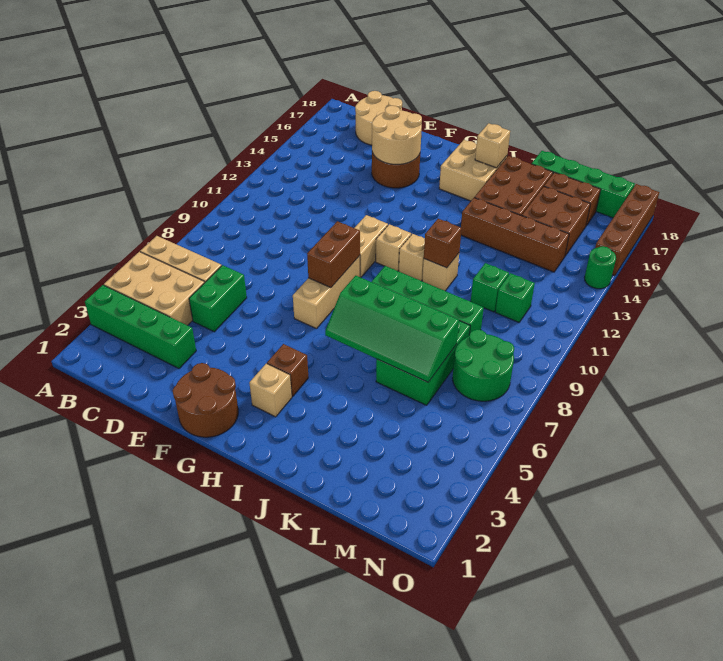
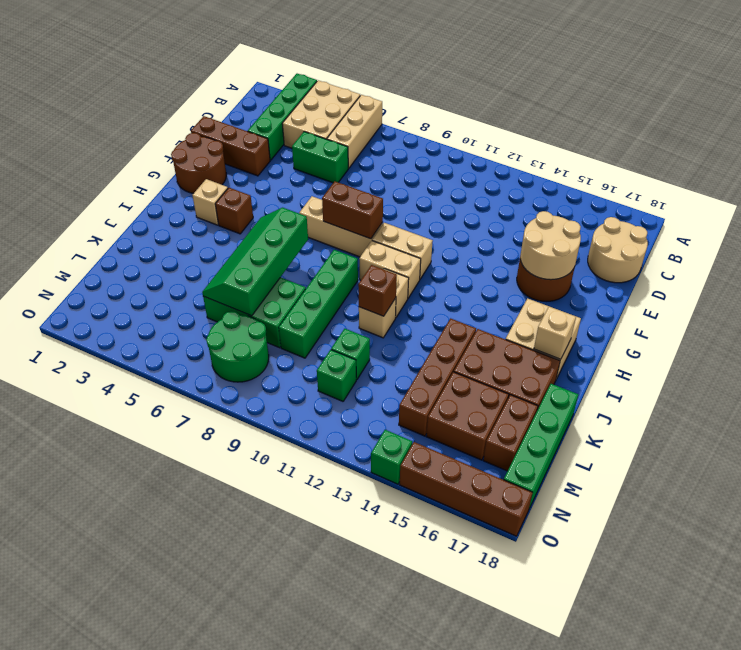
none -> brown brick E1:E3 level 1
tan brick H11 level 1 -> tan brick H10:H11 level 1
green round brick O14 level 1 -> green brick O14 level 1

